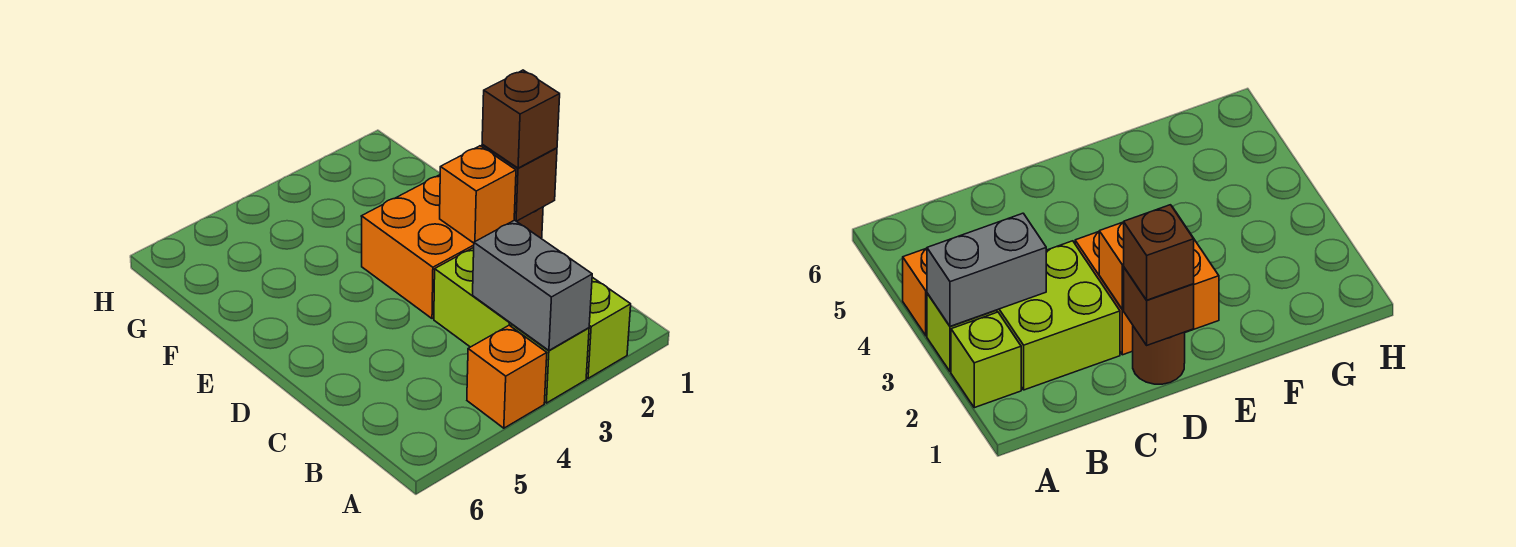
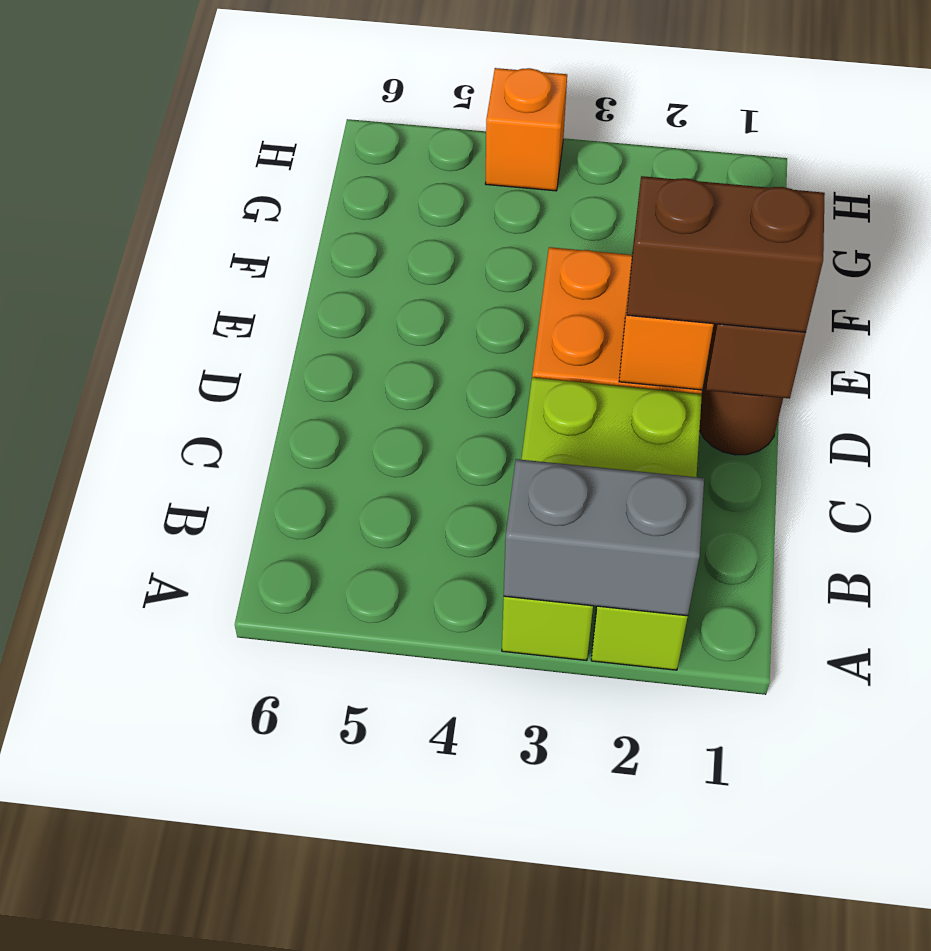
grey brick A3:B3 level 2 -> grey brick A2:A3 level 2
orange brick A4 level 1 -> orange brick H4 level 1
brown brick D1 level 3 -> brown brick D1:D2 level 3

